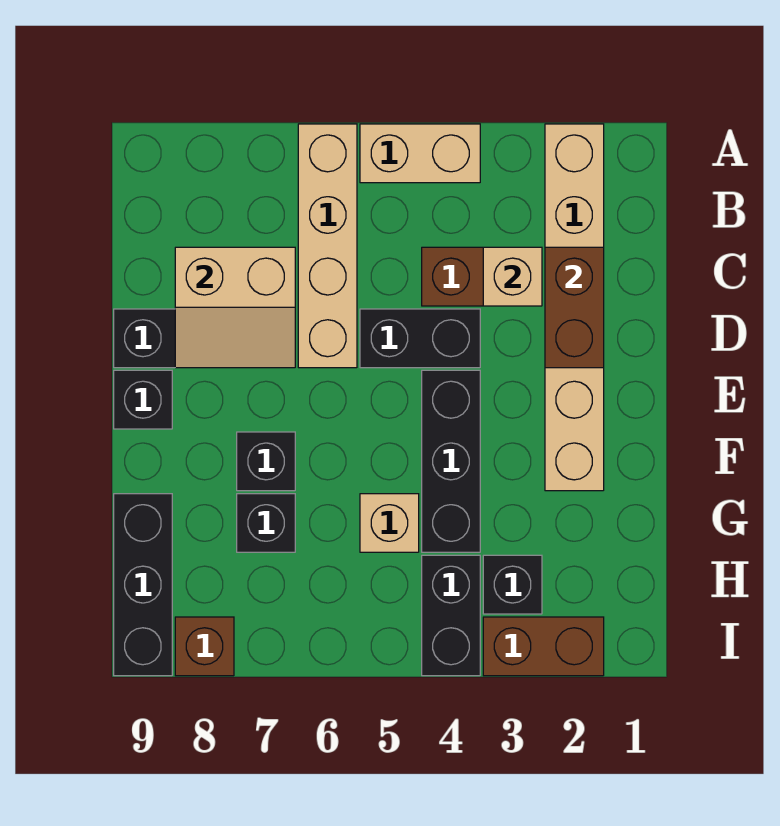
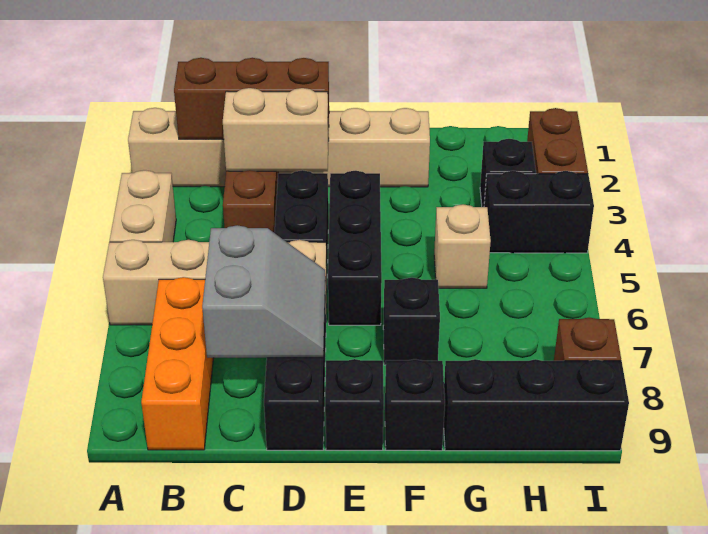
none -> orange brick B7:B9 level 1
brown brick C2:D2 level 2 -> brown brick B2:D2 level 2
tan brick C3 level 2 -> tan brick C3:D3 level 2
tan slope C7:D8 level 2 top C -> grey slope C7:D8 level 2 top C
black brick E4:G4 level 1 -> black brick E4:E6 level 1
black brick G7 level 1 -> black brick F9 level 1

